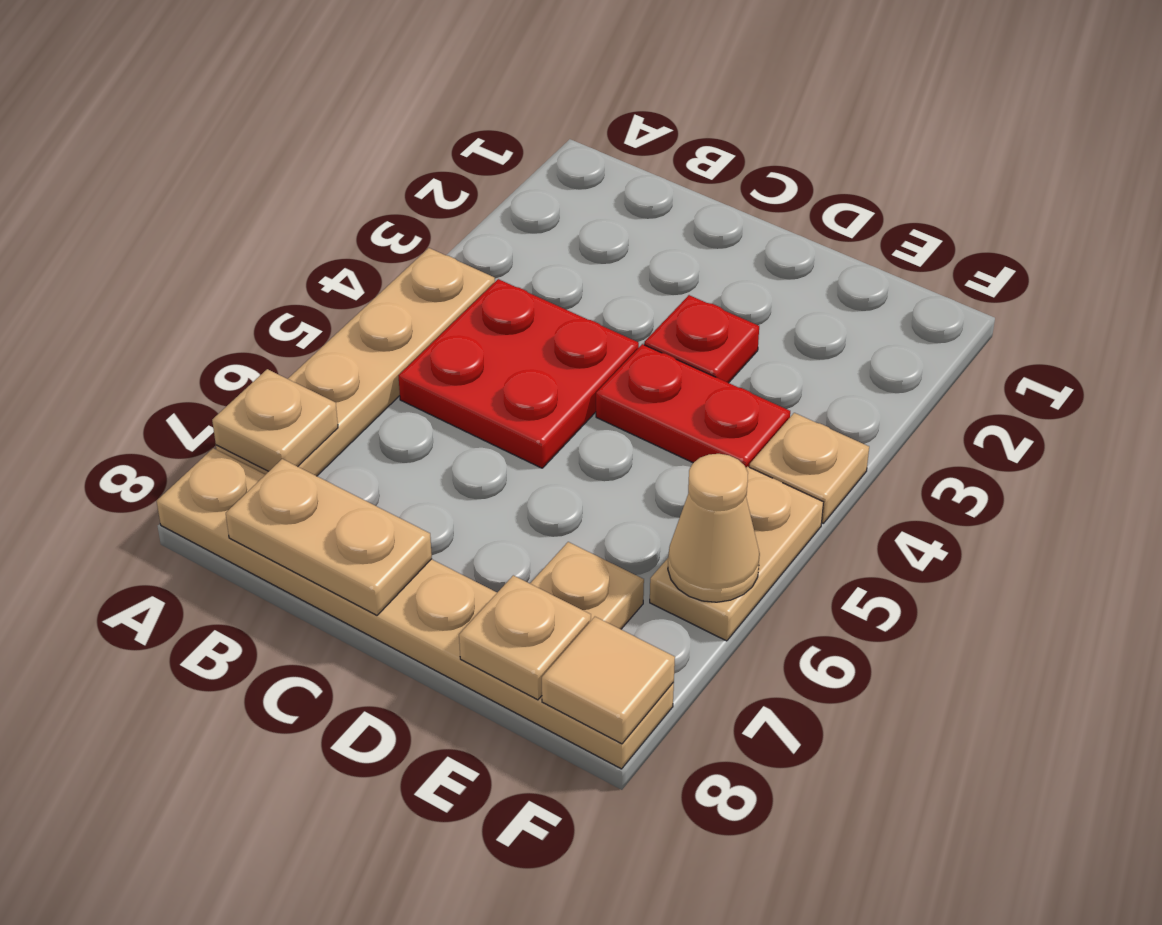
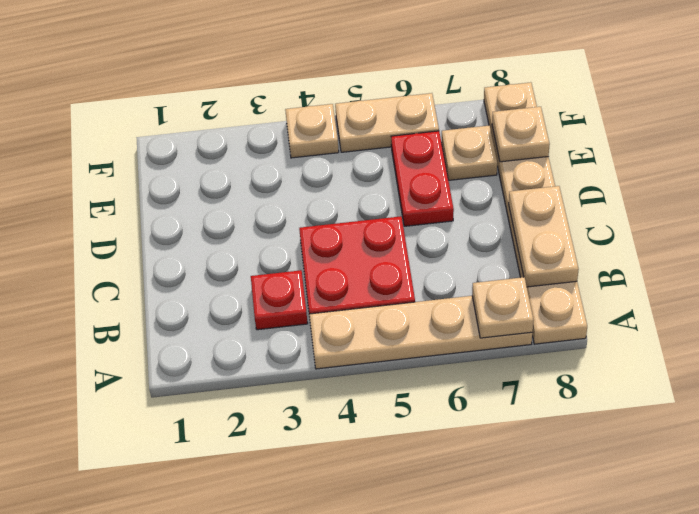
red plate D3 level 1 -> red plate B3 level 1
red plate D4:E4 level 1 -> red plate D6:E6 level 1
tan cone F6 level 2 -> none
tan tile F8 level 2 -> none

